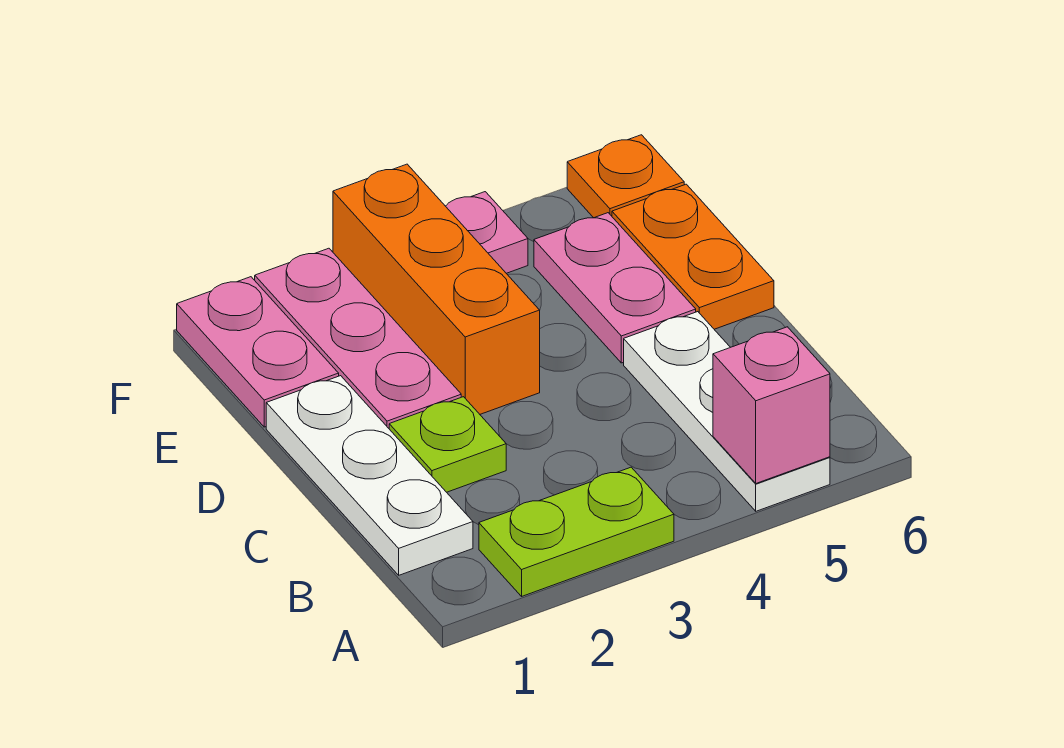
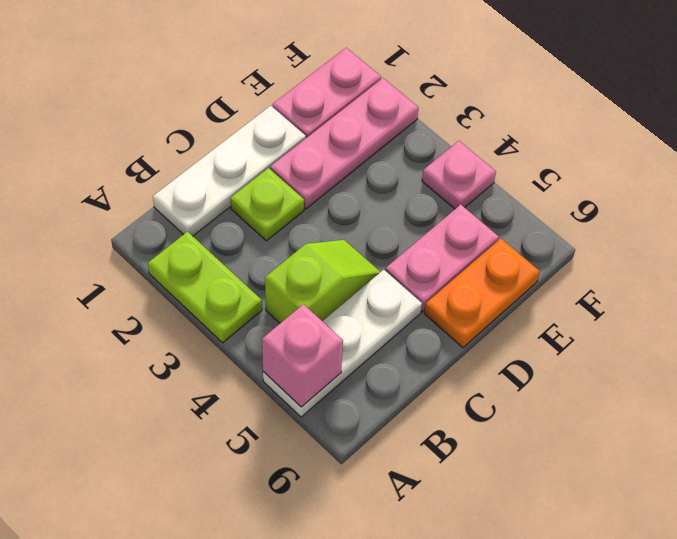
none -> lime slope B4:C4 level 1 top B
orange brick D3:F3 level 1 -> none
orange plate F6 level 1 -> none

